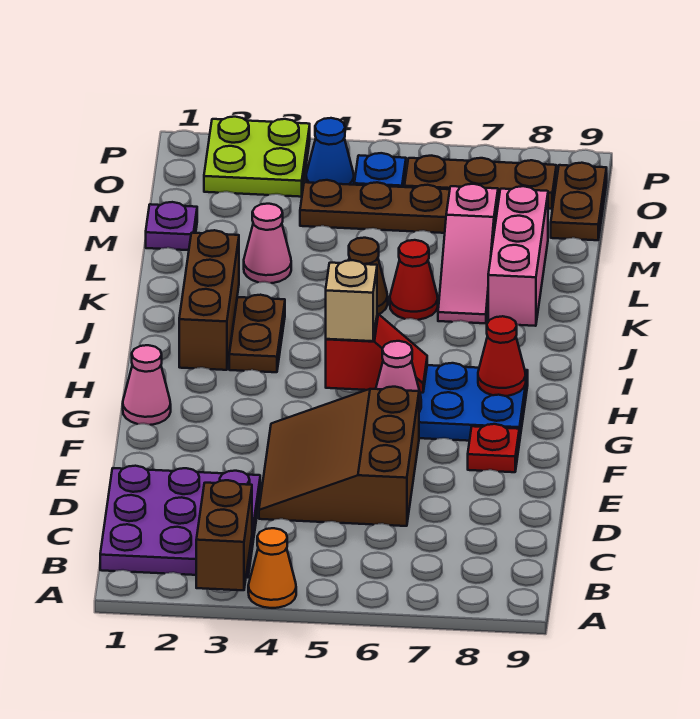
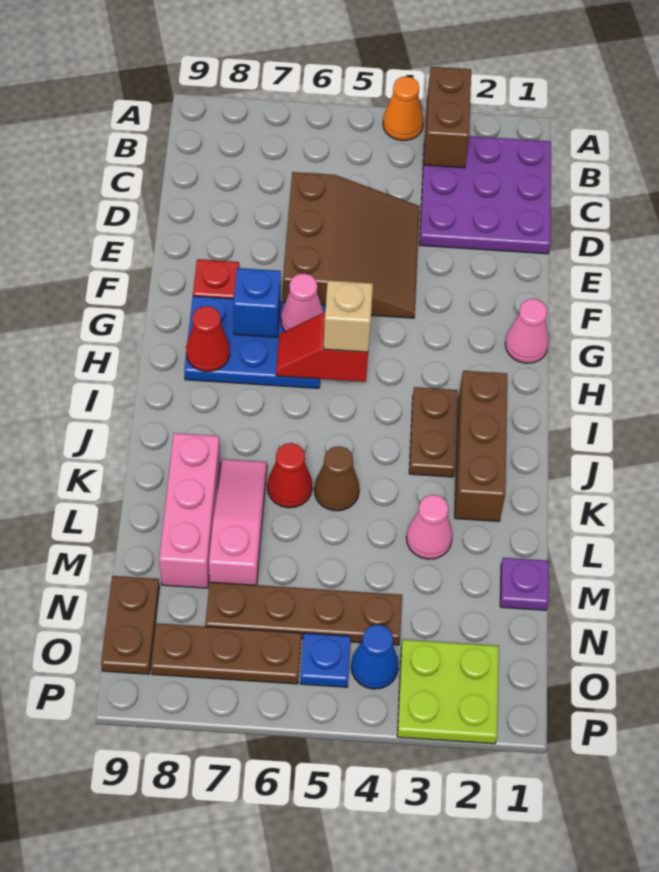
none -> blue brick G7 level 2

